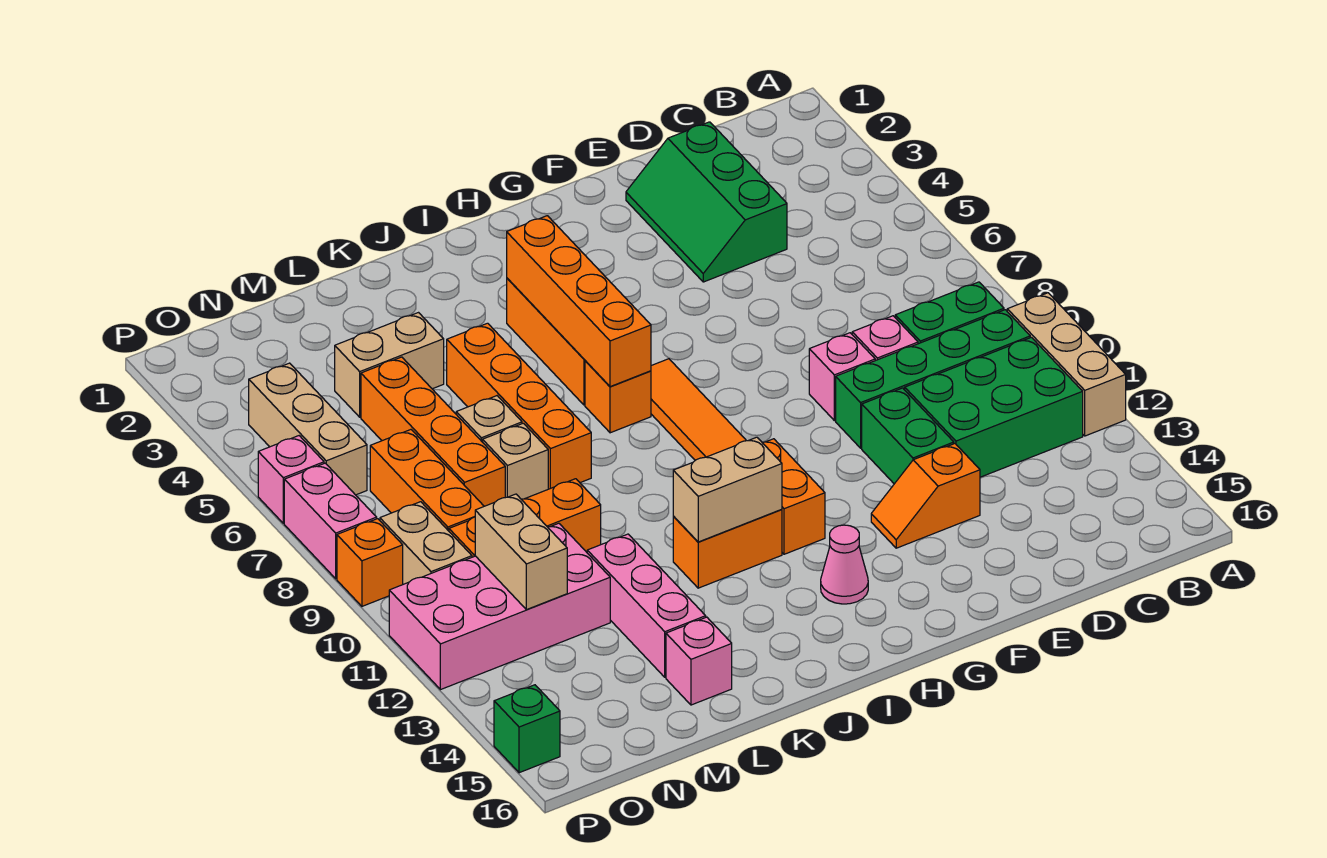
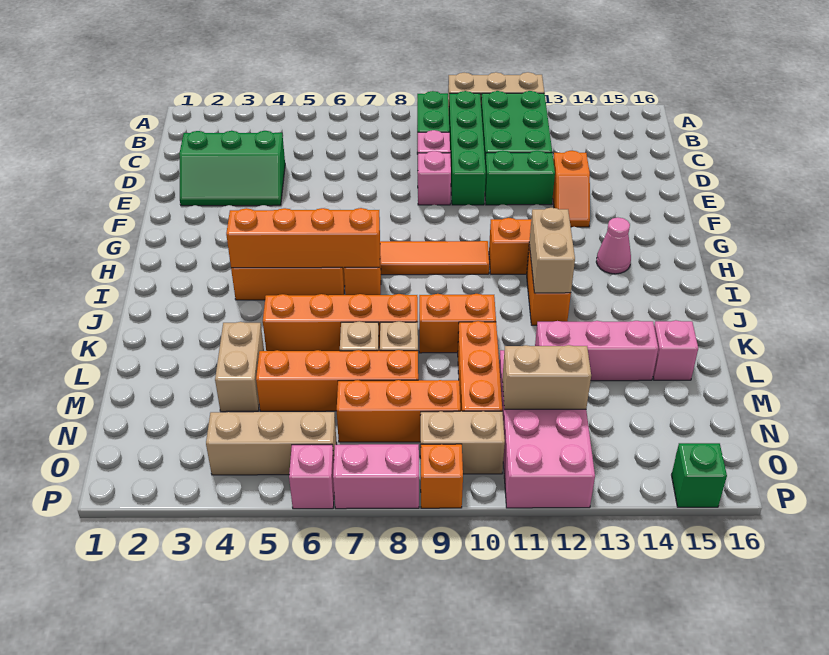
none -> orange brick K9:K10 level 1

